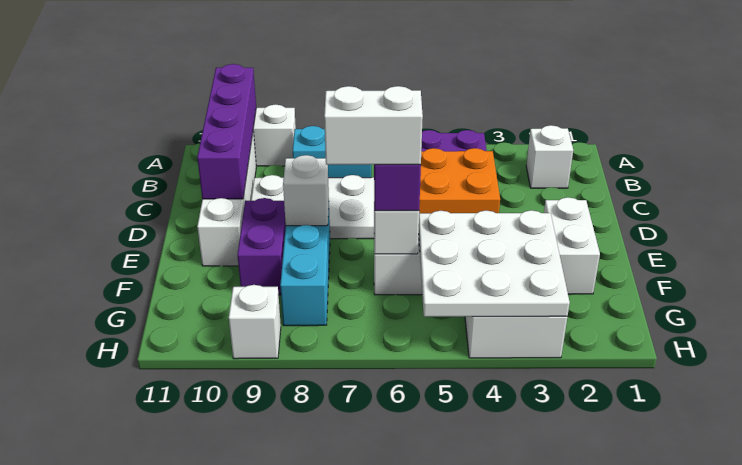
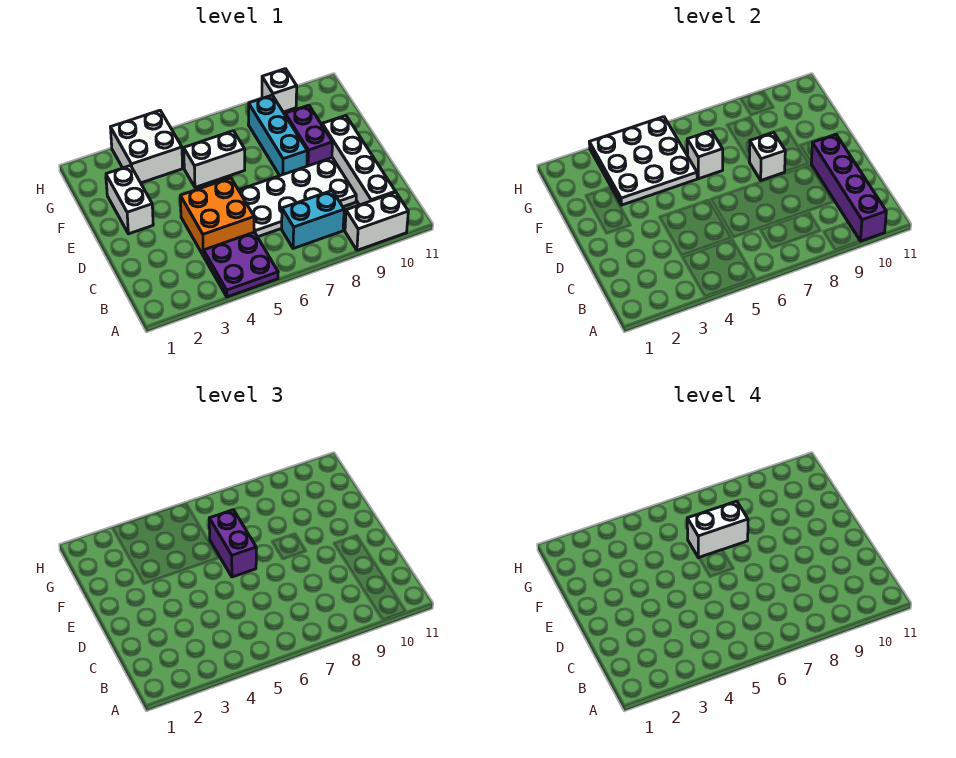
white brick B2 level 1 -> none

